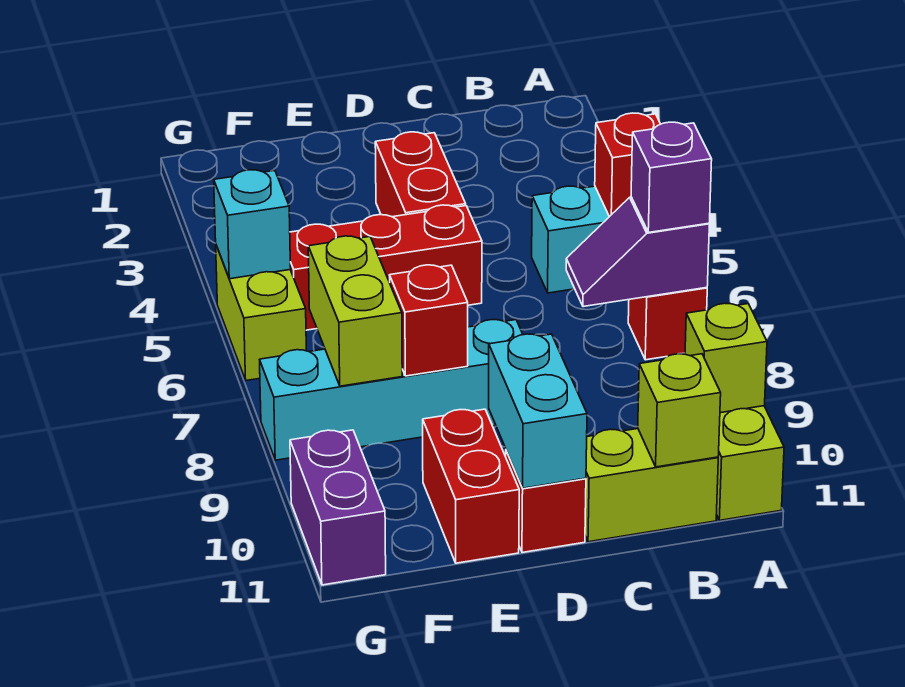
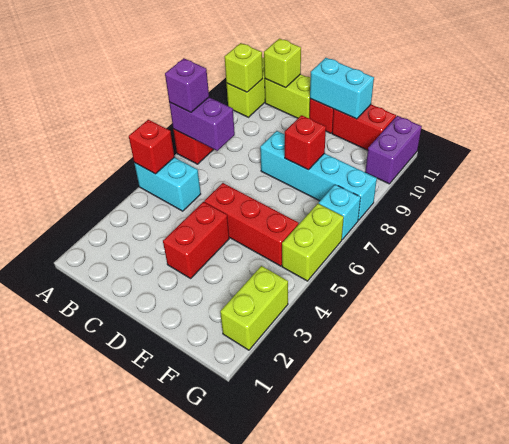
purple slope A7:B7 level 2 top A -> purple brick A7:B7 level 2
cyan brick D10:D11 level 2 -> cyan brick D11:E11 level 2
red brick E10:E11 level 1 -> red brick E11:F11 level 1
lime brick F7:F8 level 2 -> lime brick G2:G3 level 1
cyan brick G5 level 2 -> cyan brick G7 level 1

